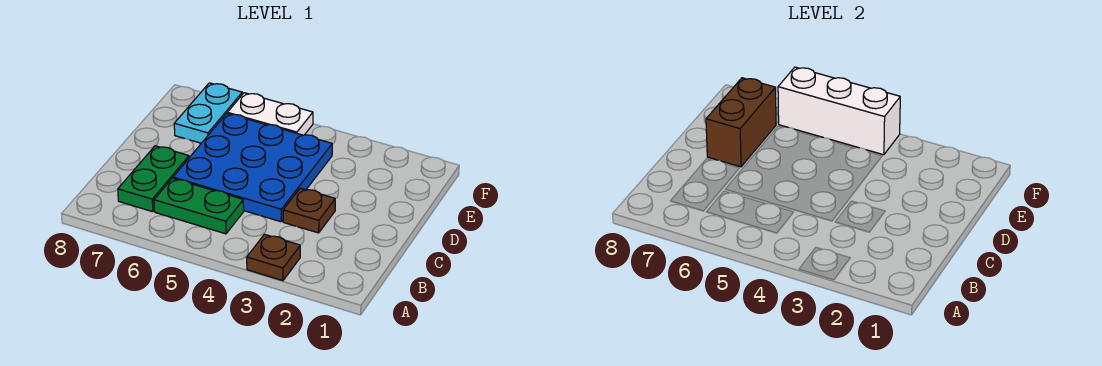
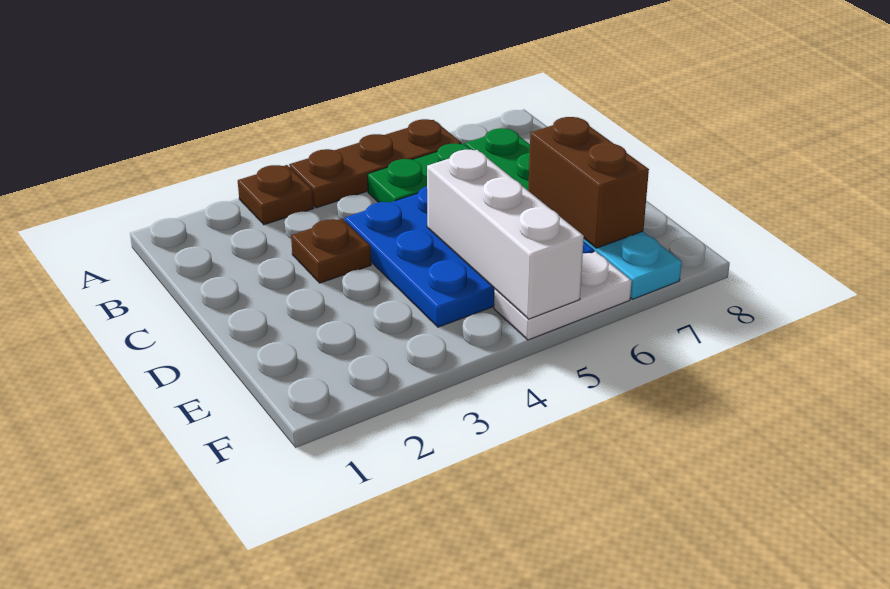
none -> brown plate A4:A6 level 1
white brick F4:F6 level 2 -> white brick D5:F5 level 2

